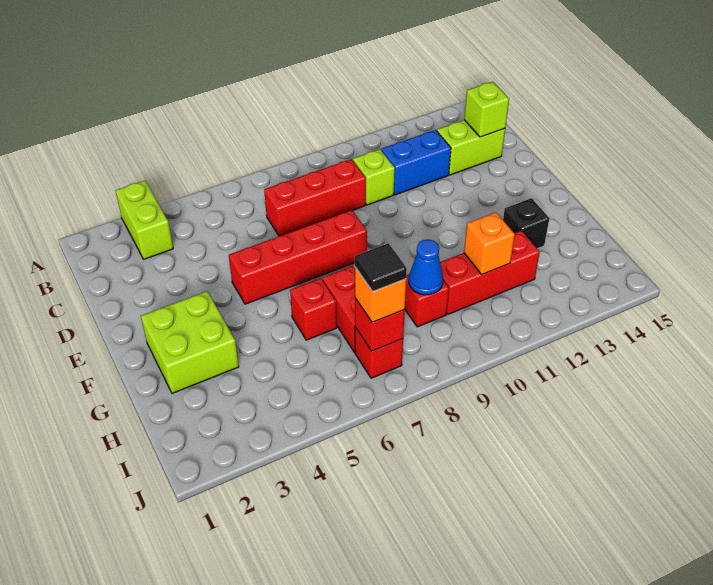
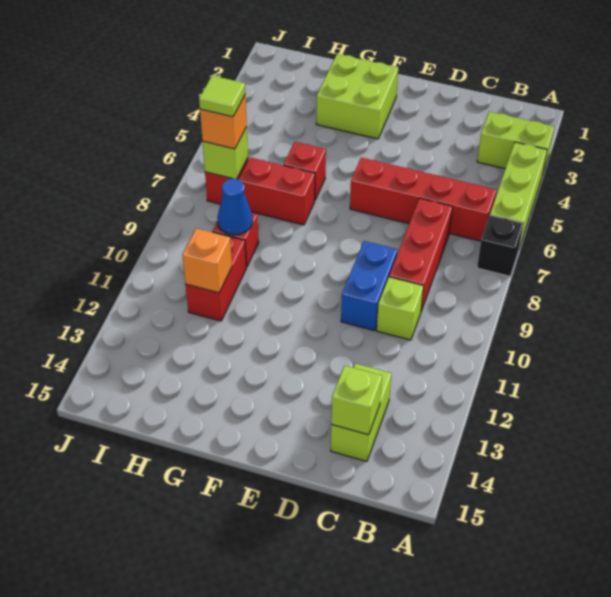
none -> lime brick A4:A6 level 1
blue brick C11:C12 level 1 -> blue brick D9:D10 level 1
red brick E5:E8 level 1 -> red brick B6:E6 level 1
black brick G13 level 1 -> black brick A7 level 1
red brick H10:H12 level 1 -> red brick H10:H11 level 1
red brick I7 level 2 -> lime brick I7 level 2
black tile I7 level 4 -> lime tile I7 level 4

